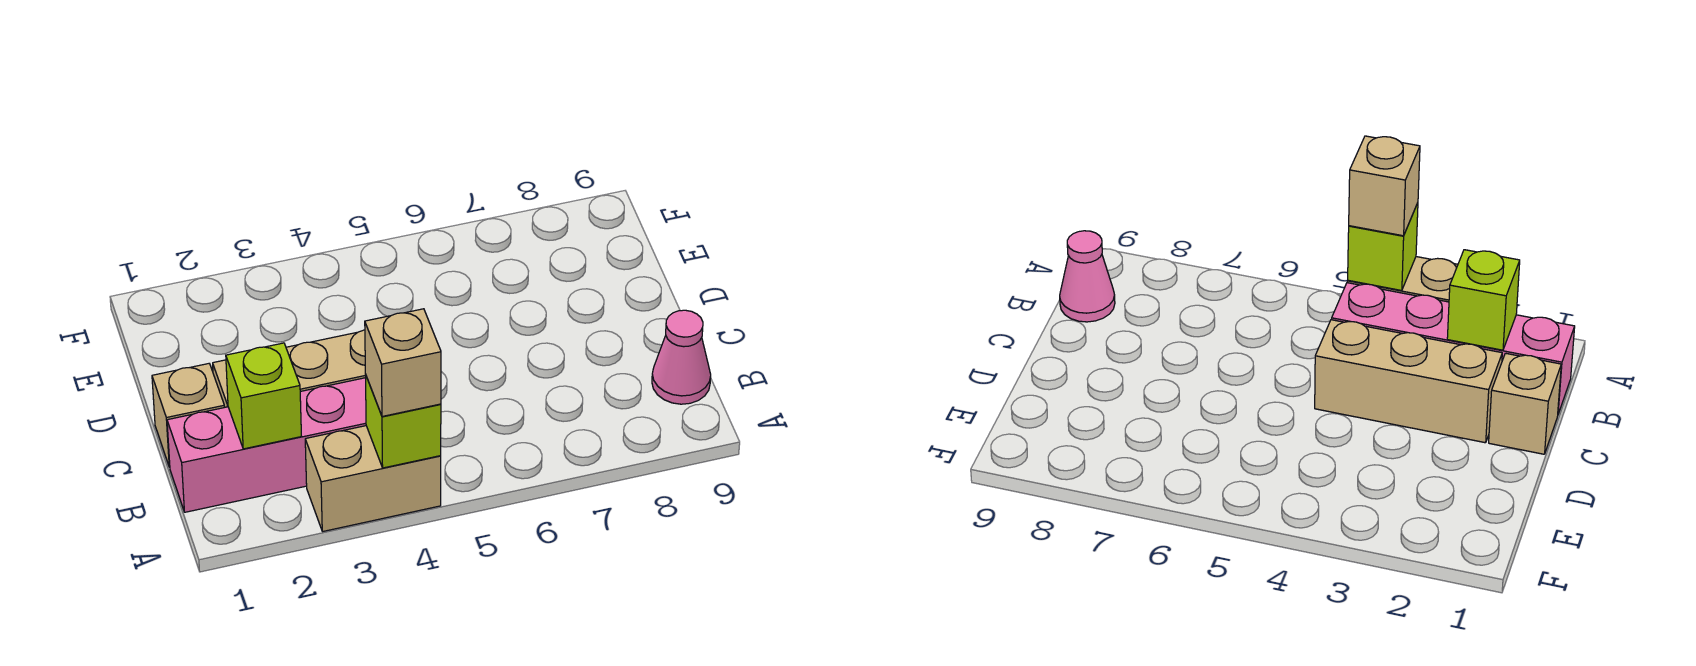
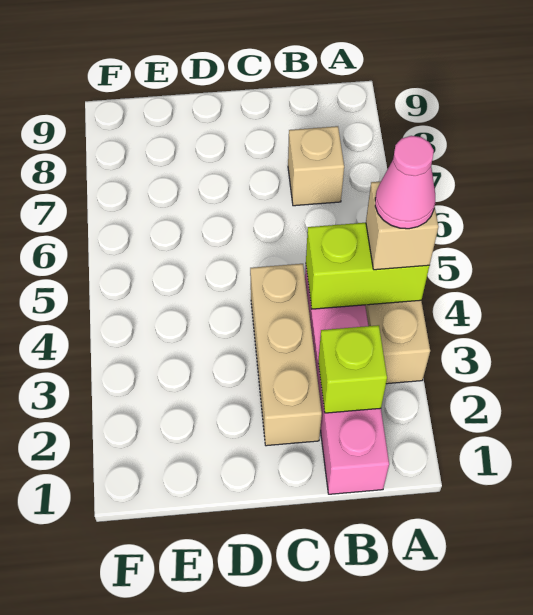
lime brick A4 level 2 -> lime brick A4:B4 level 2
pink cone B9 level 1 -> pink cone A4 level 4
tan brick C1 level 1 -> tan brick B7 level 1

